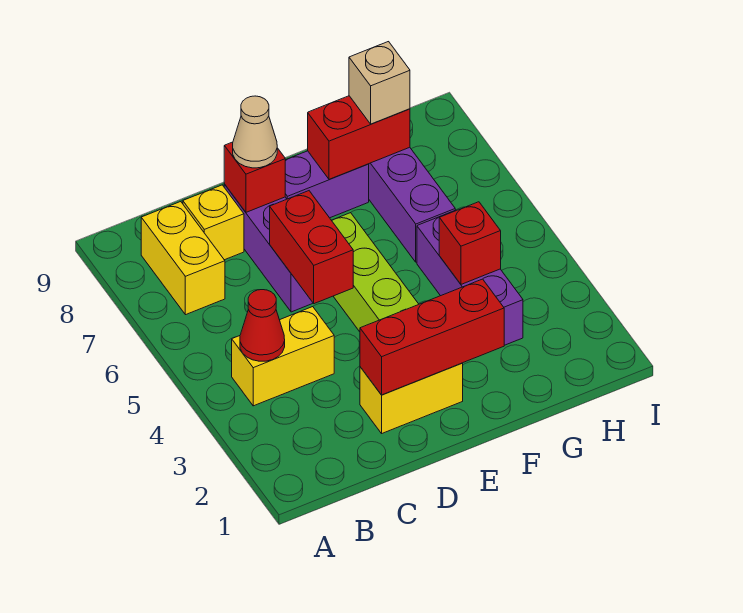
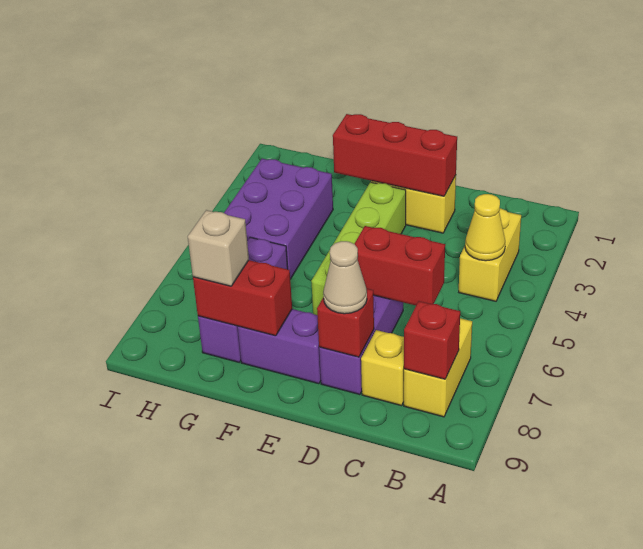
yellow brick B4:C4 level 1 -> yellow brick B3:B4 level 1
red cone B4 level 2 -> yellow cone B4 level 2
red brick D5:D6 level 2 -> red brick C6:D6 level 2
purple brick G3:G5 level 1 -> purple brick G3:H5 level 1
red brick G4 level 2 -> red brick B8 level 2

